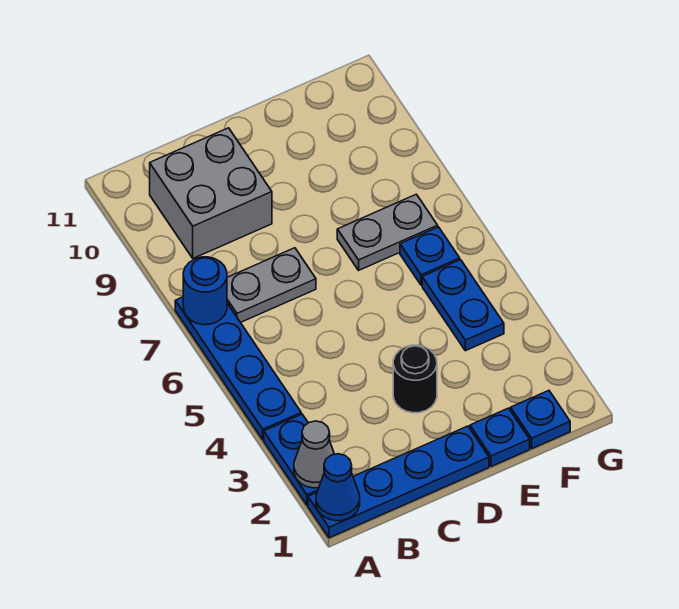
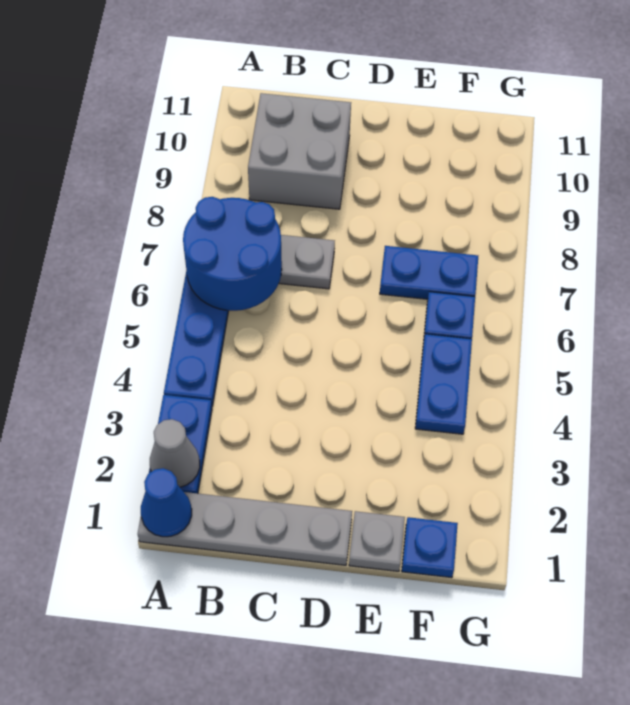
blue plate A1:D1 level 1 -> grey plate A1:D1 level 1
blue round brick A7 level 2 -> blue round brick A6:B7 level 2
black round brick D3 level 1 -> none
blue plate E1 level 1 -> grey plate E1 level 1
grey plate E7:F7 level 1 -> blue plate E7:F7 level 1

